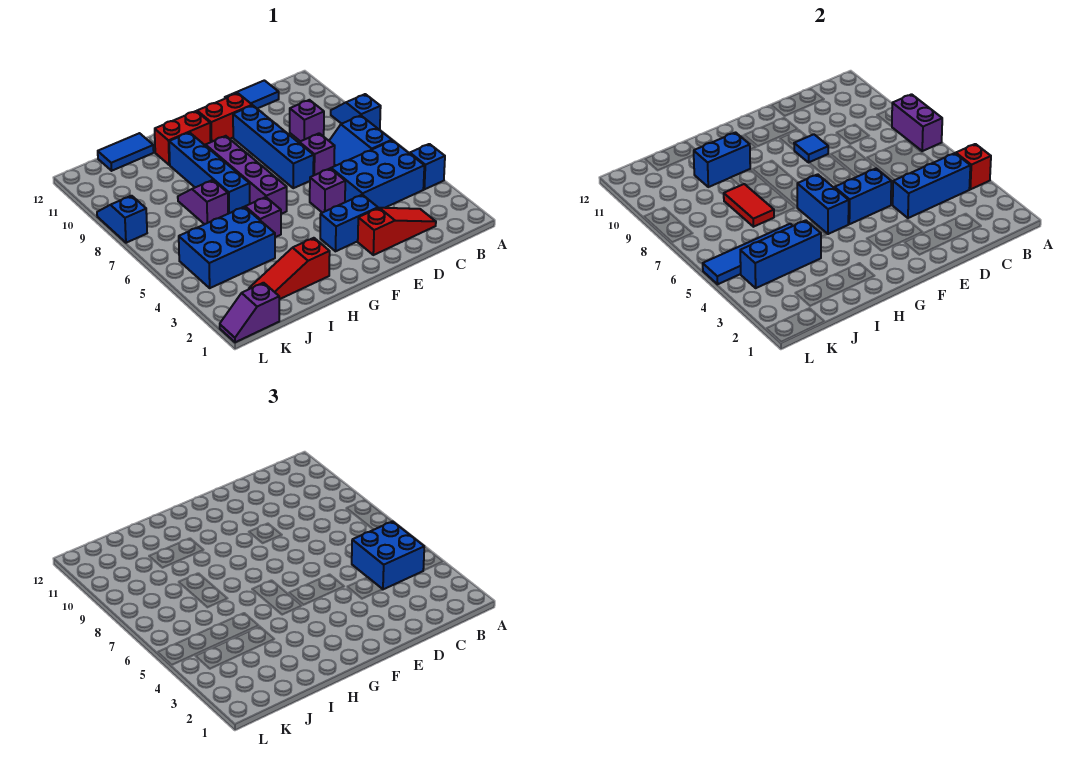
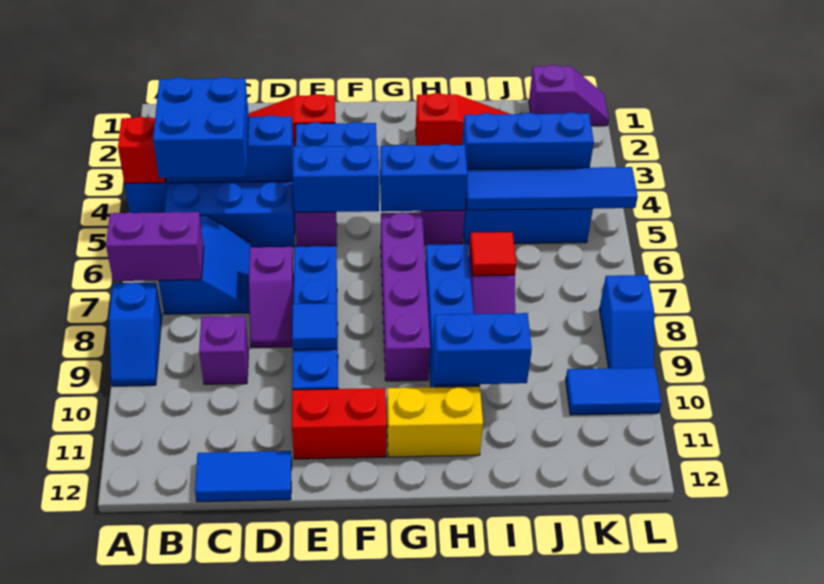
purple brick A7:A8 level 2 -> purple brick A7:B7 level 2
blue brick G5:G6 level 2 -> blue brick G5:H5 level 2
red brick G11:H11 level 1 -> yellow brick G11:H11 level 1
red tile I7:I8 level 2 -> red tile I7 level 2
blue tile I12:J12 level 1 -> blue tile K10:L10 level 1

